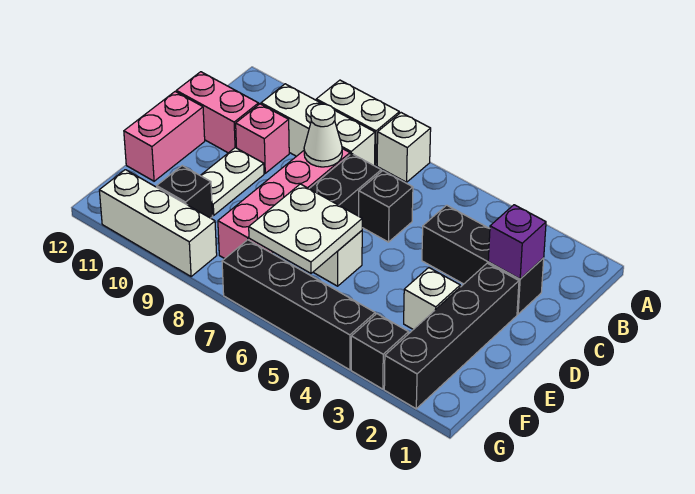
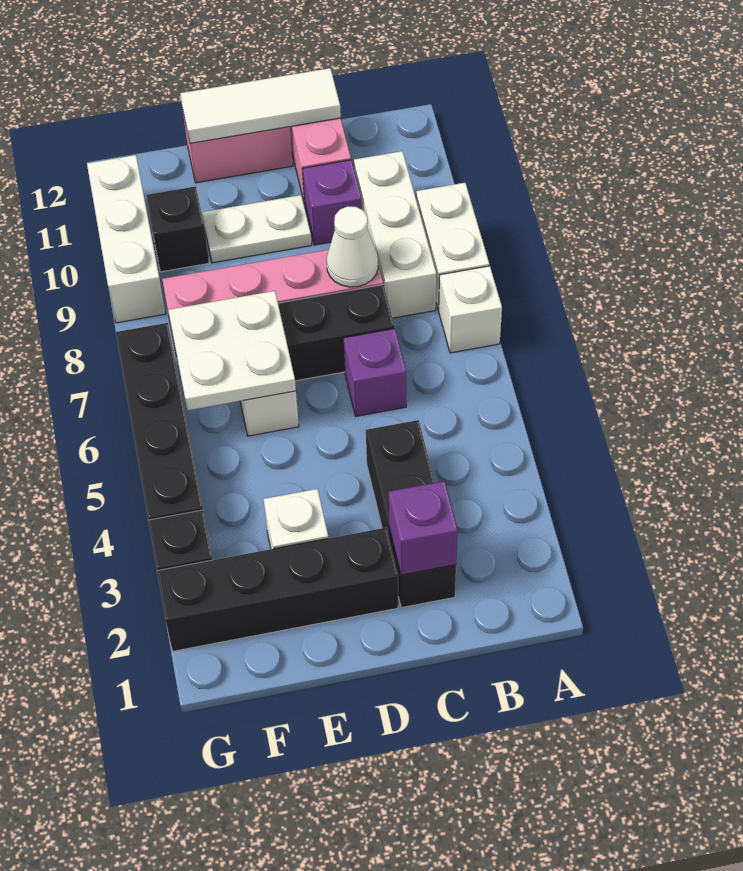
black brick C6 level 1 -> purple brick C6 level 1
pink brick C10 level 1 -> purple brick C10 level 1
none -> white tile C12:E12 level 2

